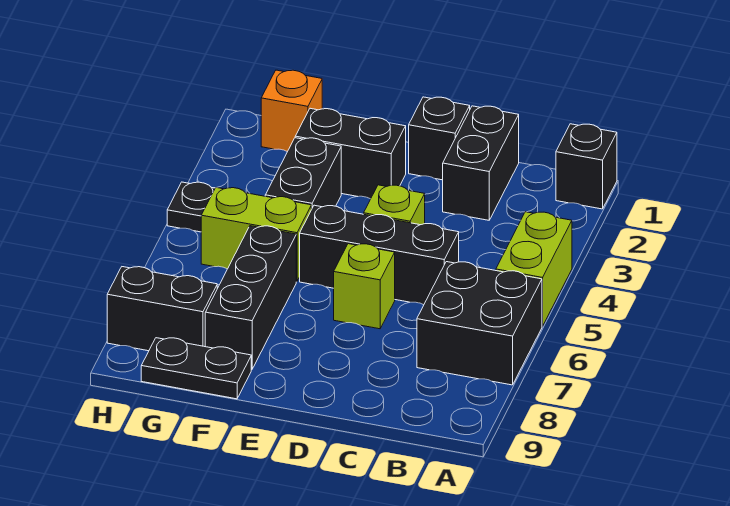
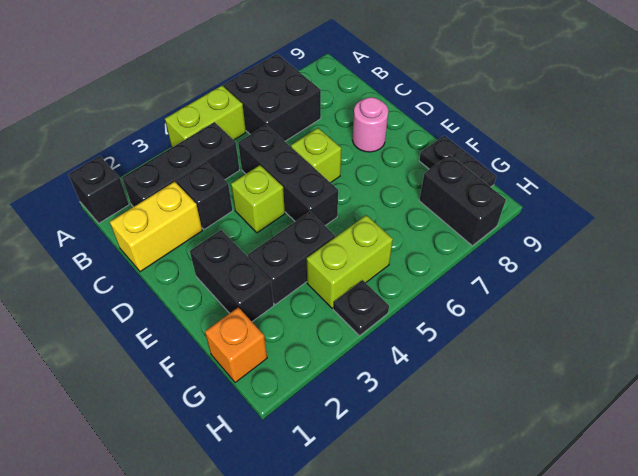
black brick C1:C2 level 1 -> yellow brick C1:C2 level 1
black brick D1 level 1 -> black brick C3 level 1
none -> pink round brick D8 level 1
lime brick F5:G5 level 1 -> lime brick G4:G5 level 1
black brick F6:F8 level 1 -> black brick B2:B4 level 1

